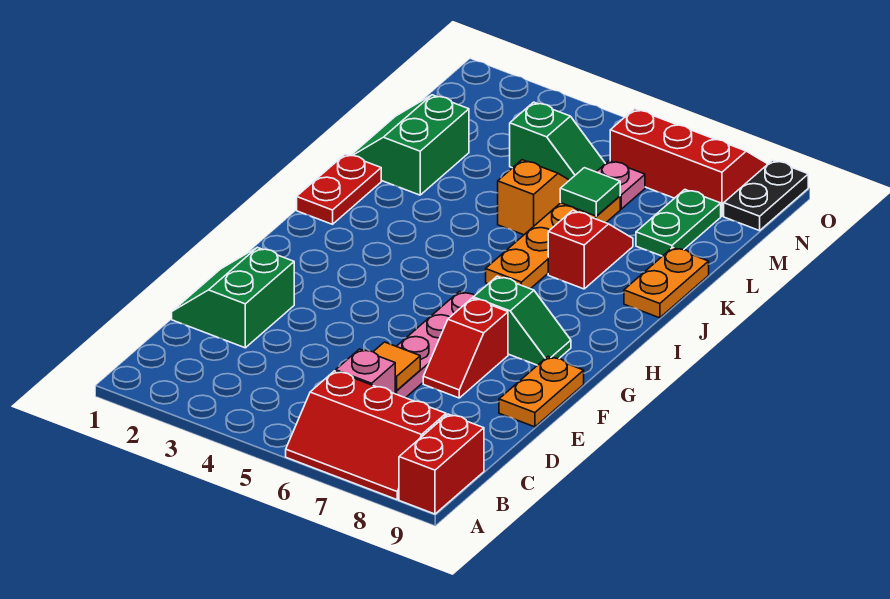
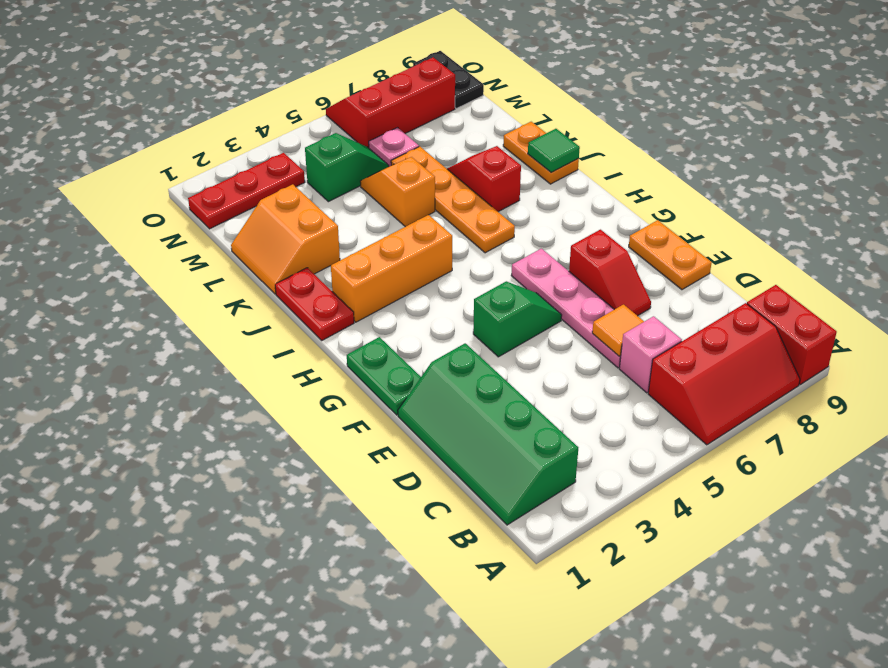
green slope D1:E2 level 1 top 2 -> green slope B1:E2 level 1 top 2
green slope G7:G8 level 1 top 7 -> green slope F4:F5 level 1 top 4
none -> orange brick I2:I4 level 1
green slope K1:L2 level 1 top 2 -> orange slope K1:L2 level 1 top 2
green tile L6 level 2 -> green tile J9 level 2
green plate L8:M8 level 1 -> green plate F1:G1 level 1
none -> red plate N1:N3 level 1

